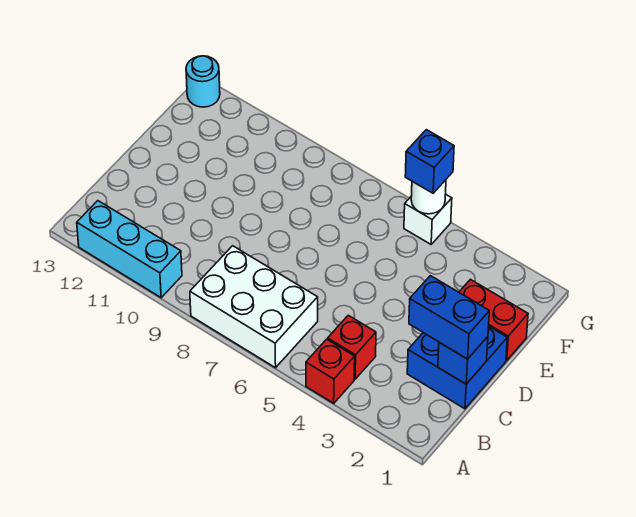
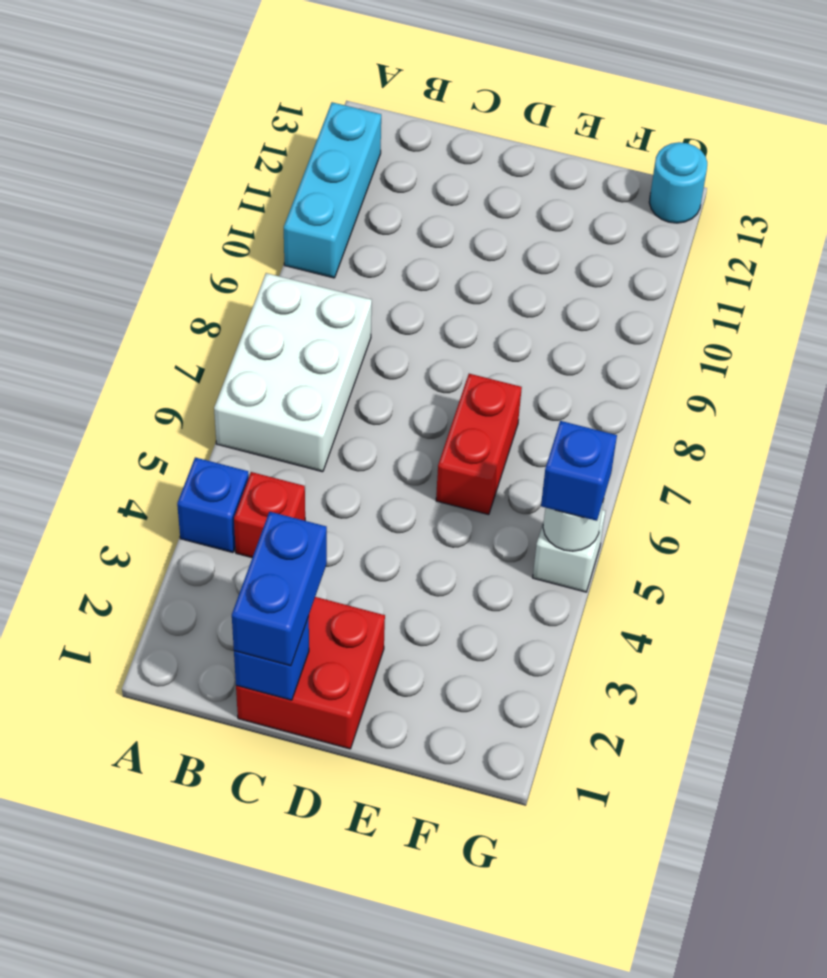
red brick A4 level 1 -> blue brick A4 level 1
blue brick C1:D2 level 1 -> red brick C1:D2 level 1
red brick E1:E2 level 1 -> red brick E6:E7 level 1

